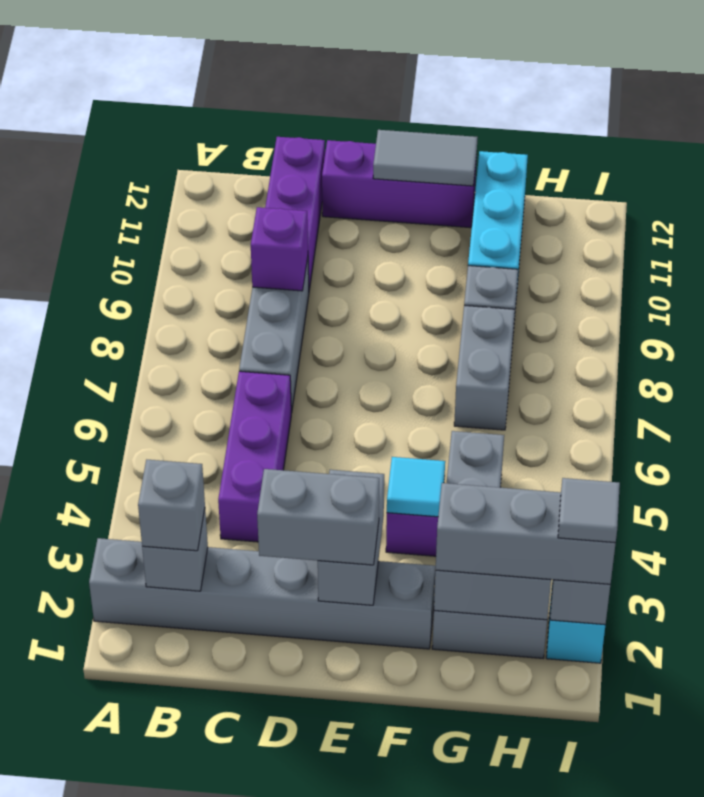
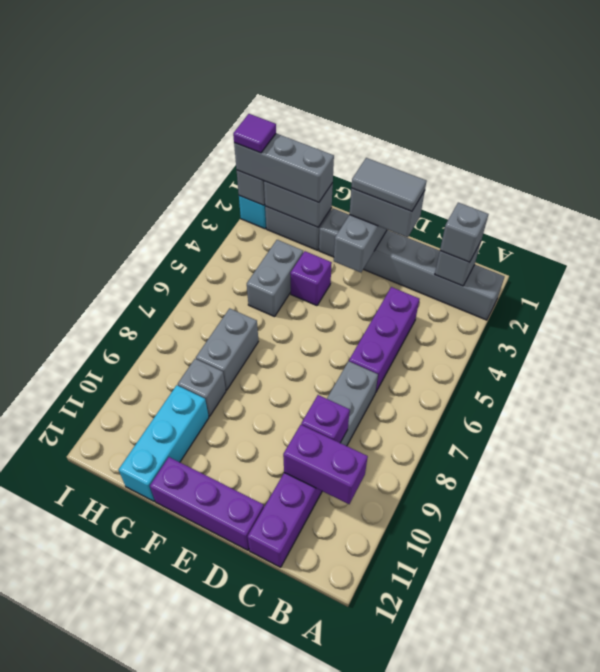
none -> purple brick B10:C10 level 2
grey tile E12:F12 level 2 -> grey tile D2:E2 level 4
cyan tile F4 level 2 -> none
grey tile I2 level 4 -> purple tile I2 level 4

